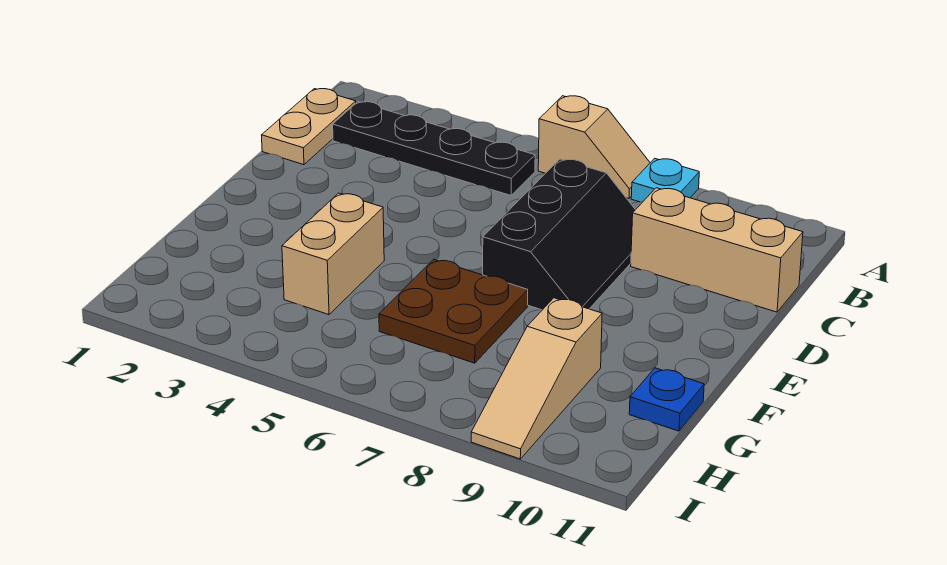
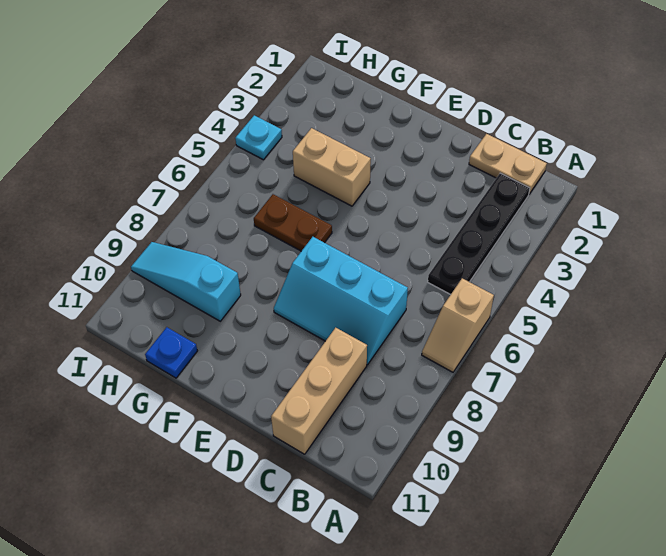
cyan plate A8 level 1 -> cyan plate I4 level 1
black slope C7:E8 level 1 top 7 -> cyan slope C7:E8 level 1 top 7
brown plate F6:G7 level 1 -> brown plate F6:G6 level 1
tan slope G9:I9 level 1 top G -> cyan slope G9:I9 level 1 top G

